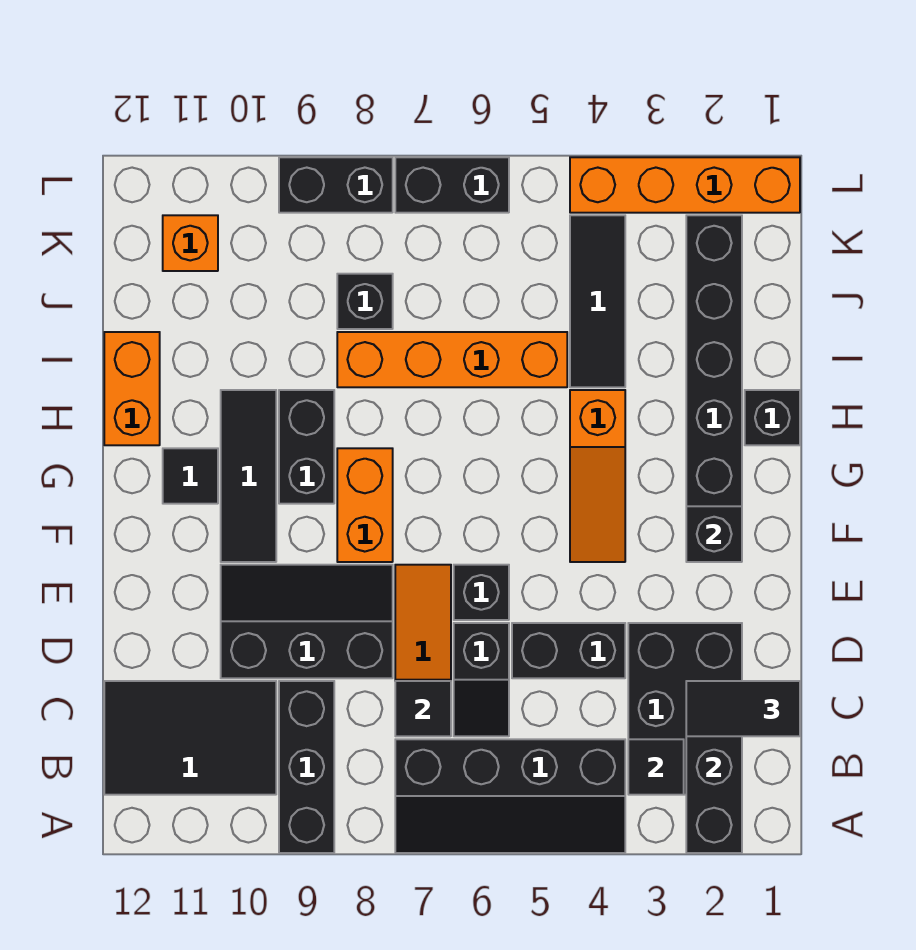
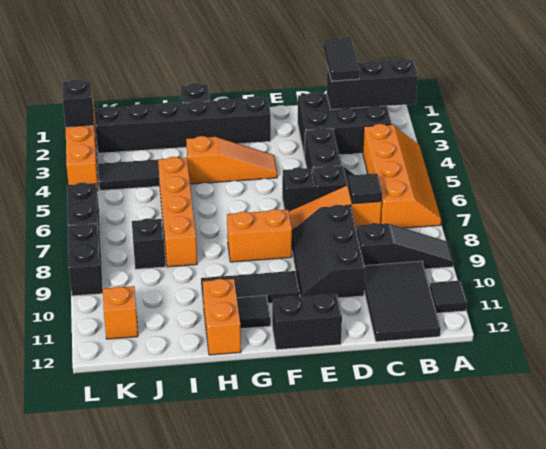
black slope A4:B7 level 1 top B -> orange slope A4:B7 level 1 top B
black brick A9:C9 level 1 -> black slope A9:C9 level 1 top C
black tile B3 level 2 -> black tile A11 level 1
black brick F2 level 2 -> black brick L2 level 2
black brick G9:H9 level 1 -> black brick E12:F12 level 1
orange brick H12:I12 level 1 -> orange brick H11:H12 level 1

